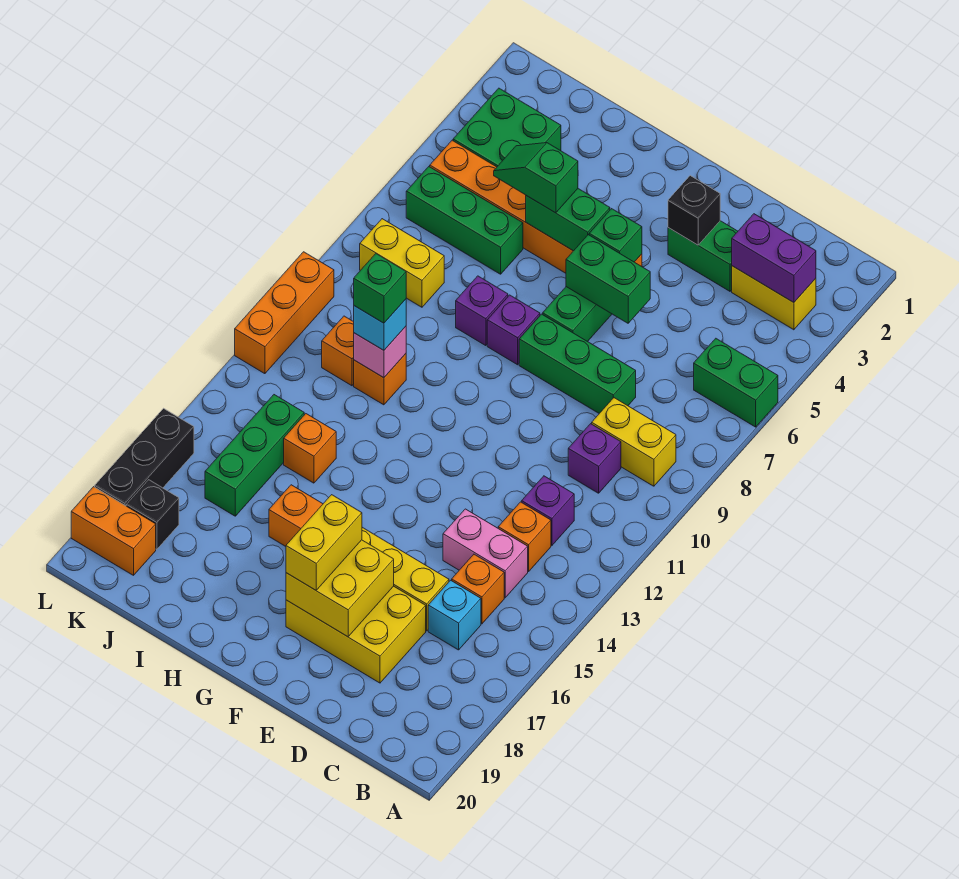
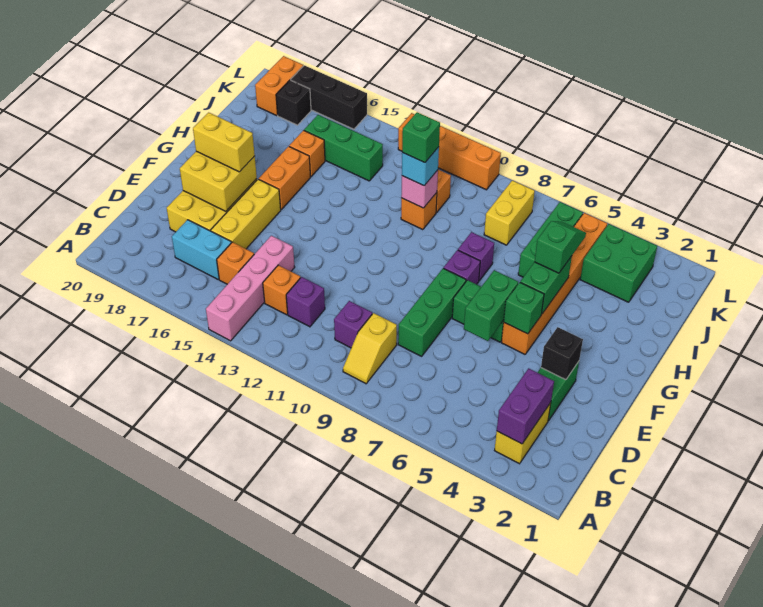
green brick A6:B6 level 1 -> none
yellow brick B9:C9 level 1 -> yellow slope B9:C9 level 1 top C
pink brick C14:D14 level 1 -> pink brick A14:D14 level 1
cyan brick C16 level 1 -> cyan brick C16:C17 level 1
orange brick I14 level 1 -> orange brick I16 level 1
orange brick L10:L12 level 1 -> orange brick L10:L13 level 1

